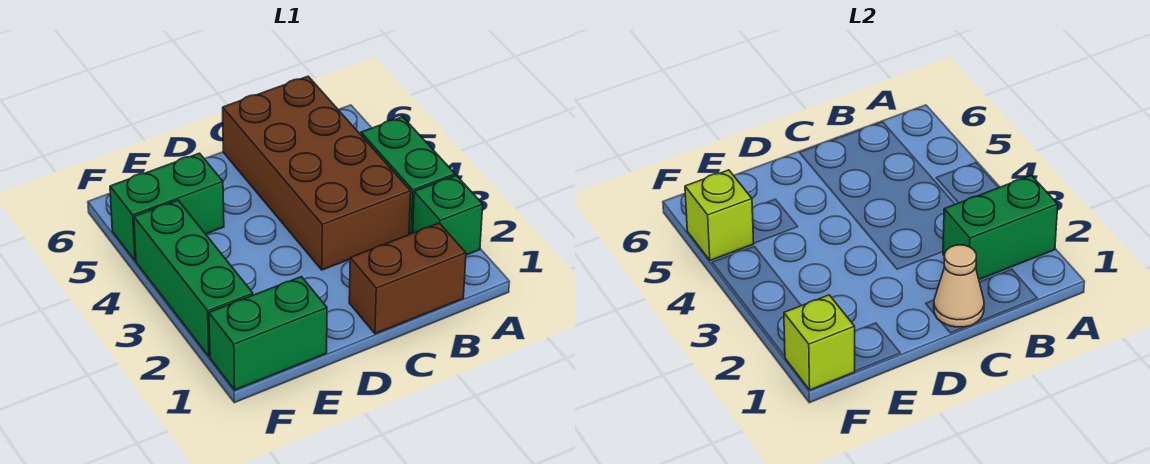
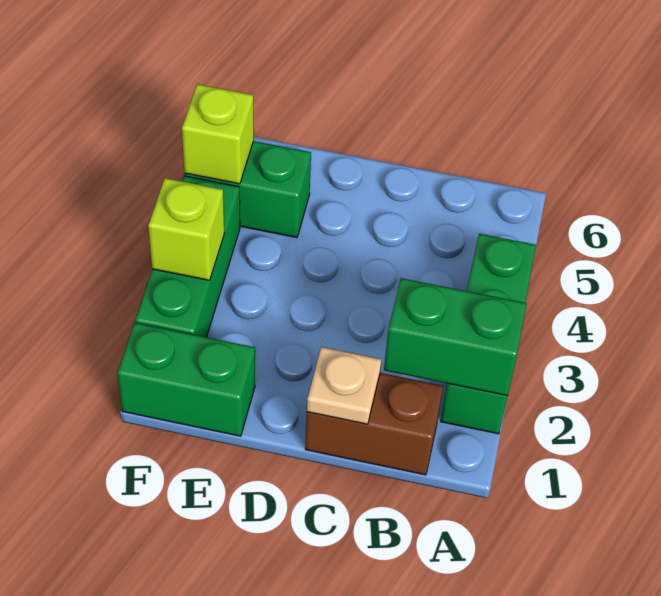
brown brick B3:C6 level 1 -> none
tan cone C1 level 2 -> tan plate C1 level 2
lime brick F1 level 2 -> lime brick F3 level 2

